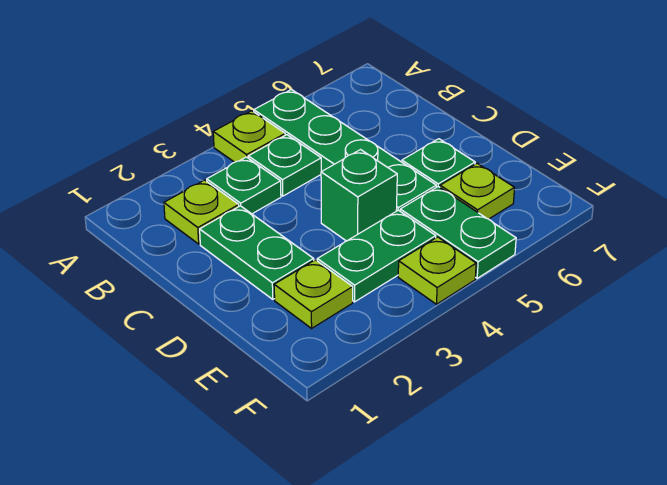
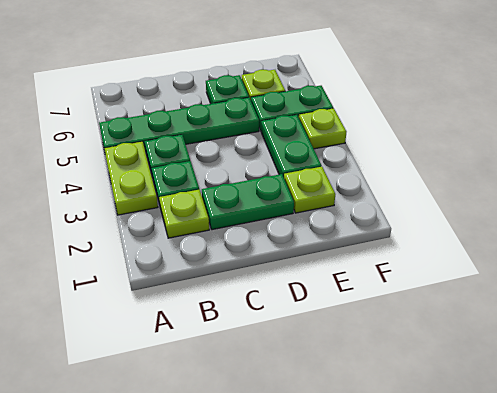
lime plate A4 level 1 -> lime plate A3:A4 level 1
green brick D4 level 1 -> none

